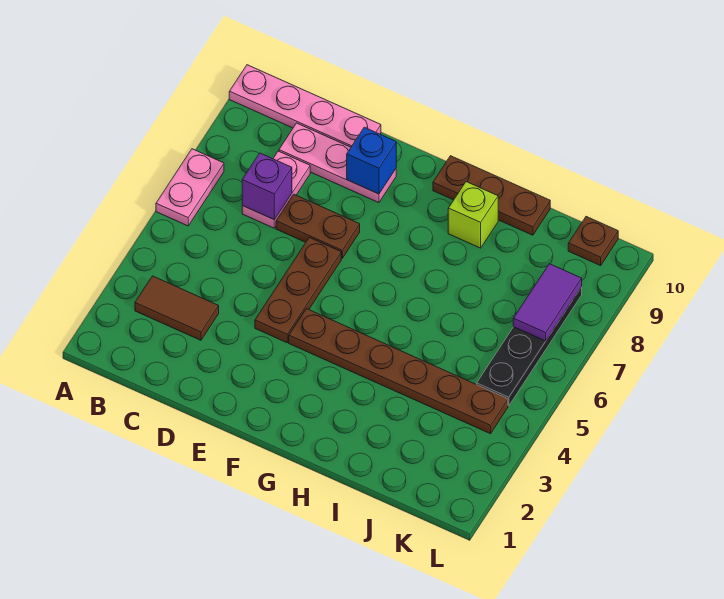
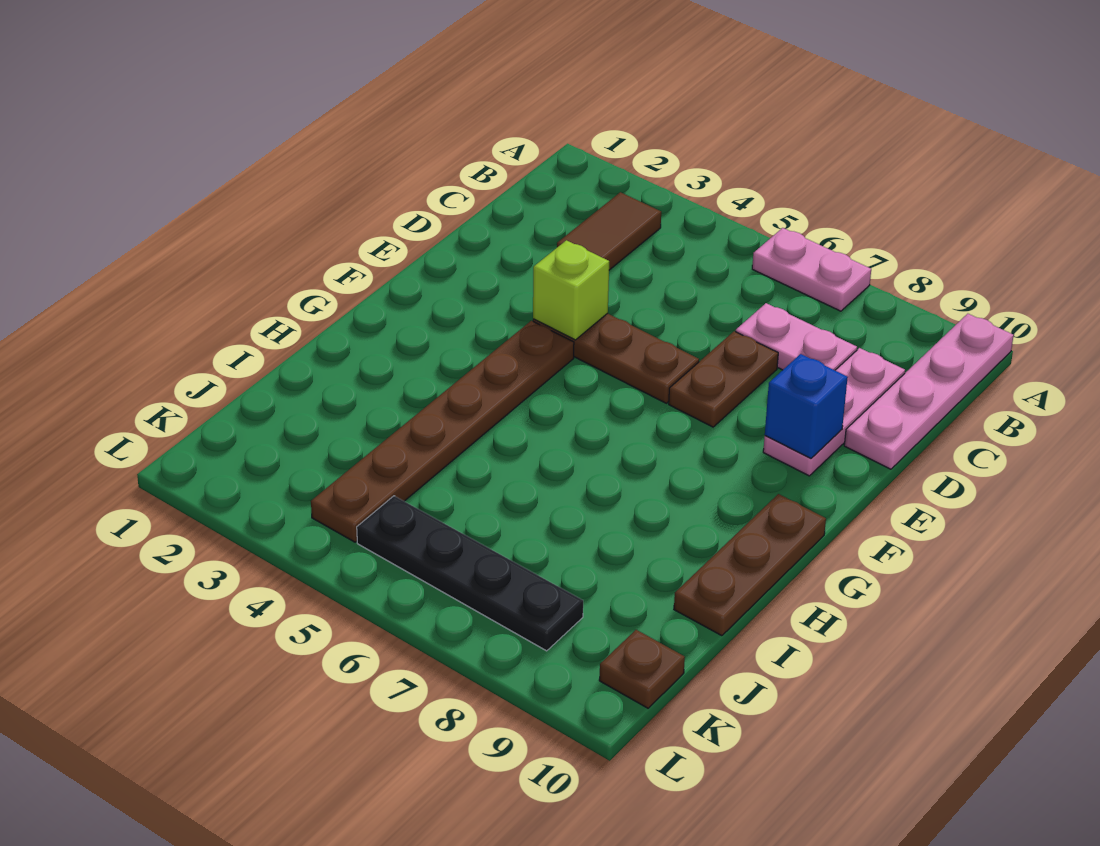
purple brick C7 level 2 -> none
lime brick H9 level 1 -> lime brick E4 level 2
purple tile K7:K8 level 2 -> none

